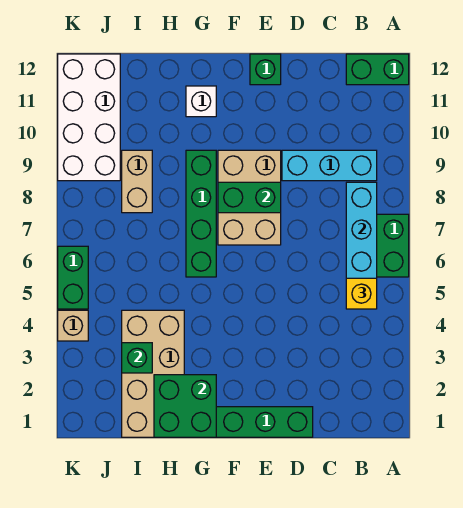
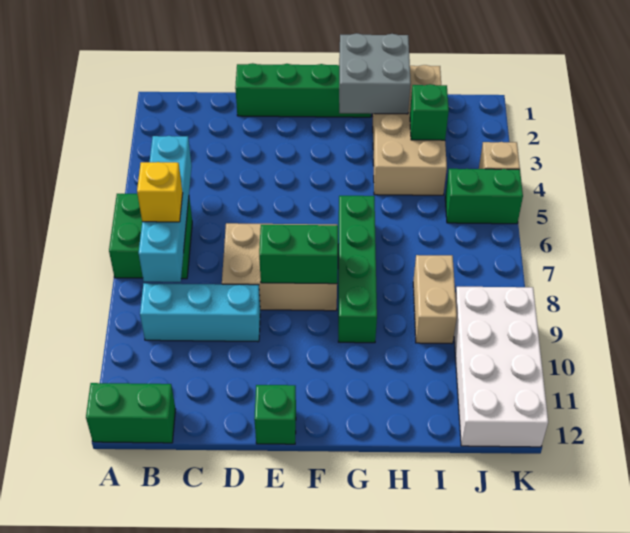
yellow brick B5 level 3 -> yellow brick B7 level 3
tan brick E7:F9 level 1 -> tan brick D7:F8 level 1
green brick G1:H2 level 2 -> grey brick G1:H2 level 2
white brick G11 level 1 -> none
green brick K5:K6 level 1 -> green brick J5:K5 level 1

